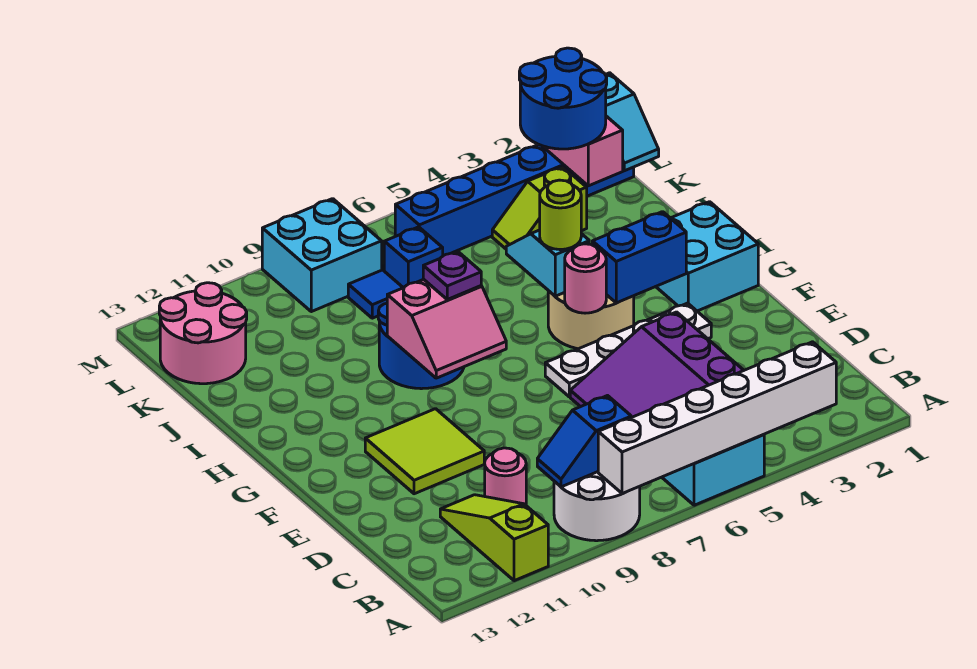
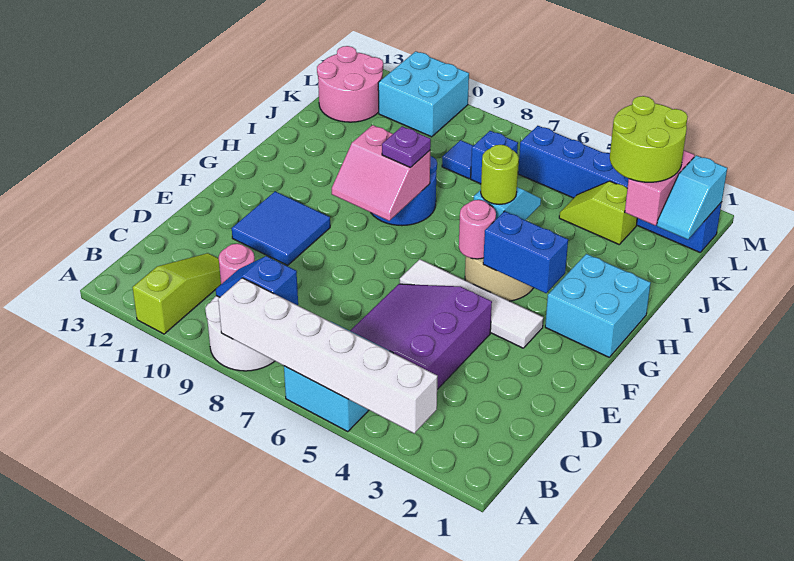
lime tile E10:F11 level 1 -> blue tile E10:F11 level 1
white plate F3:F6 level 1 -> white tile F3:F6 level 1
blue round brick K2:L3 level 3 -> lime round brick K2:L3 level 3
cyan brick L8:M9 level 1 -> cyan brick L10:M11 level 1

